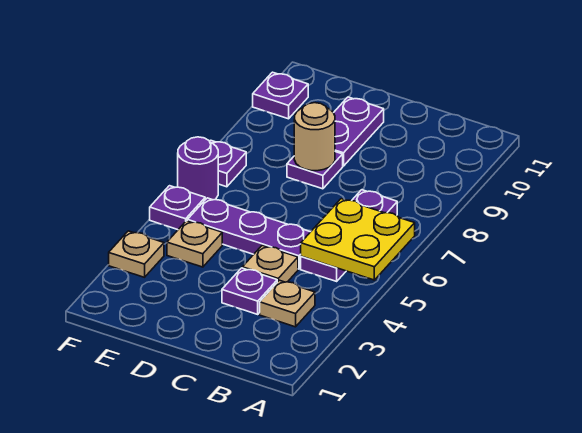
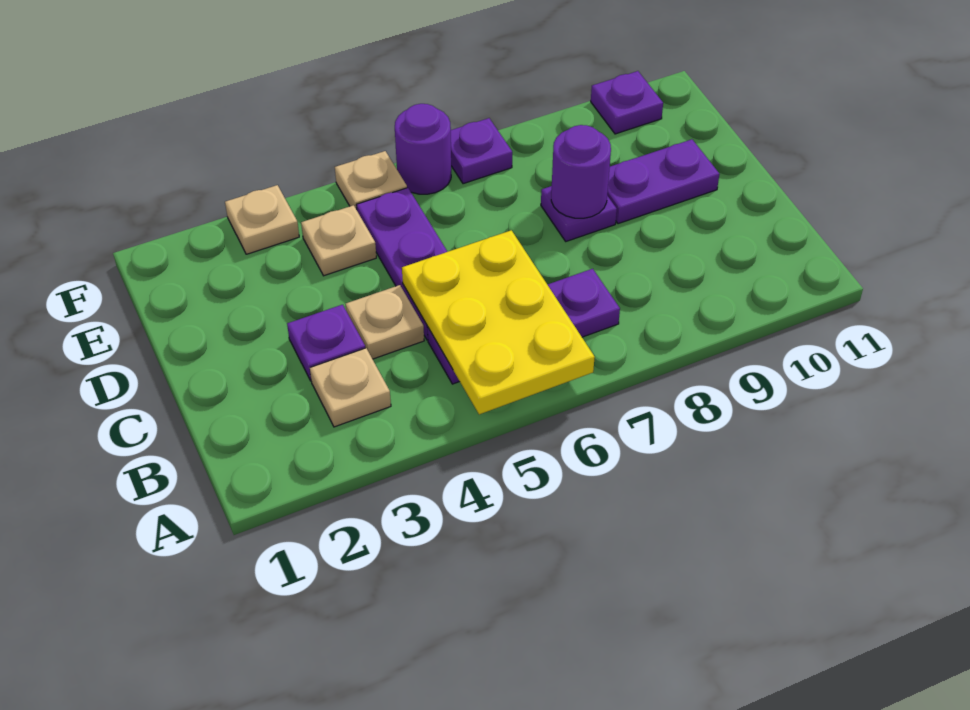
yellow plate A5:B6 level 2 -> yellow plate A5:C6 level 2
tan round brick D8 level 2 -> purple round brick D8 level 2
purple plate F5 level 1 -> tan plate F5 level 1

